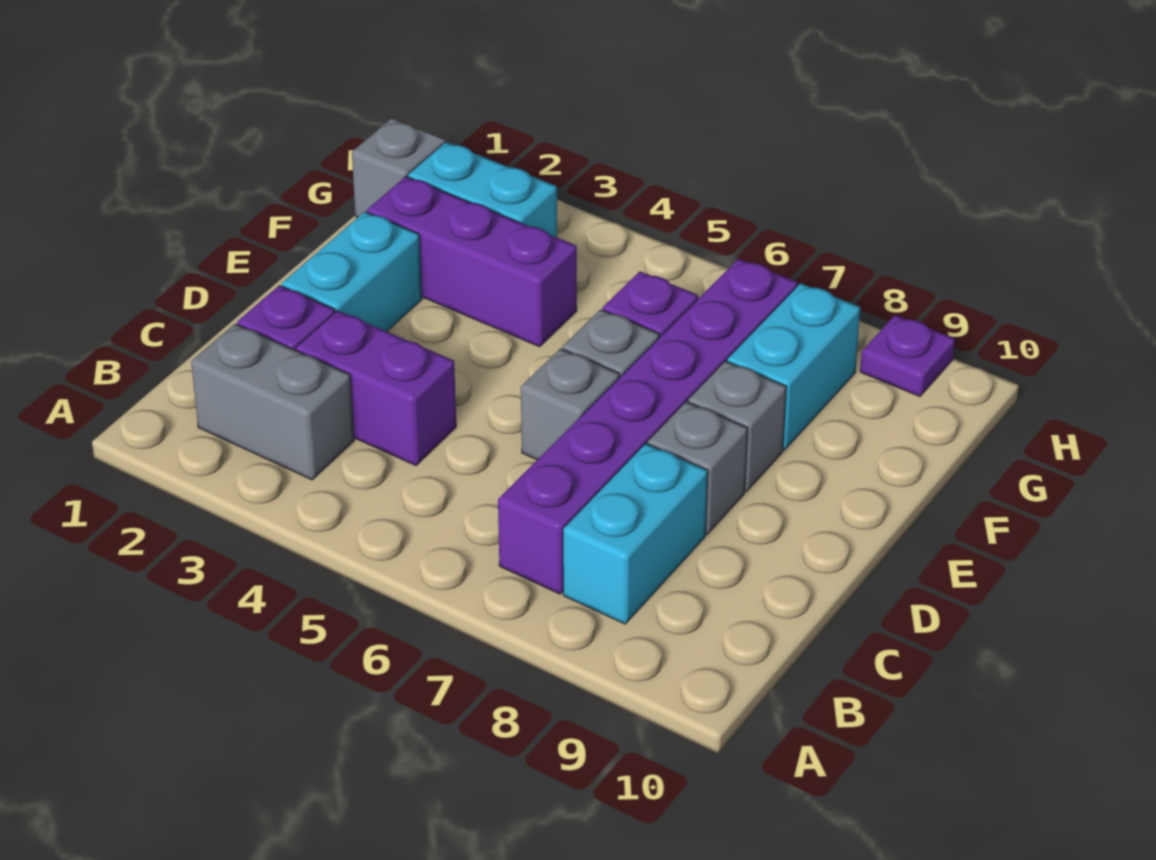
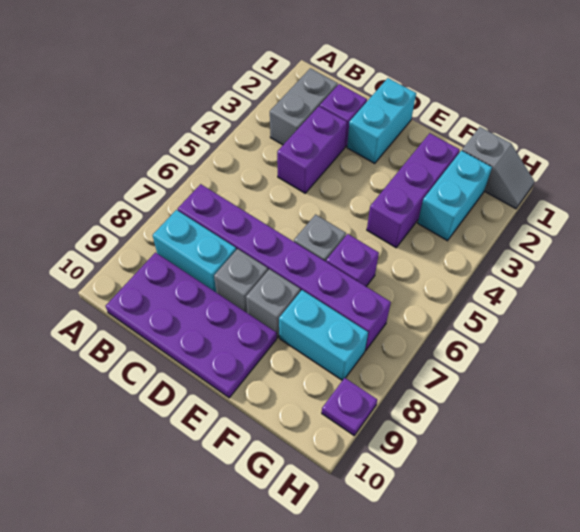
none -> purple plate B9:E10 level 1
cyan brick D2:E2 level 1 -> cyan brick D1:D2 level 1
grey brick D6 level 1 -> none

